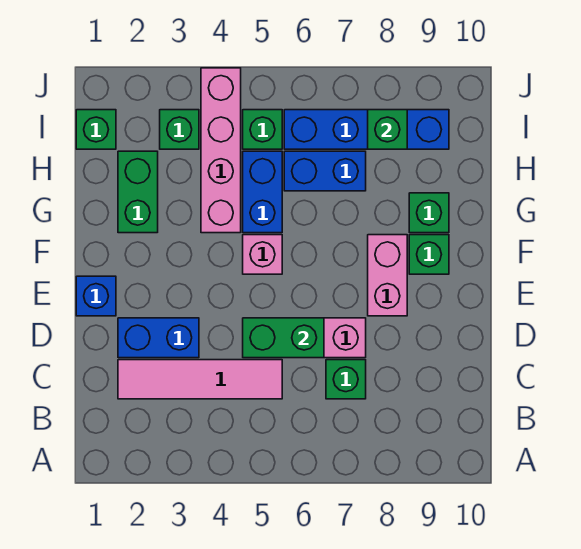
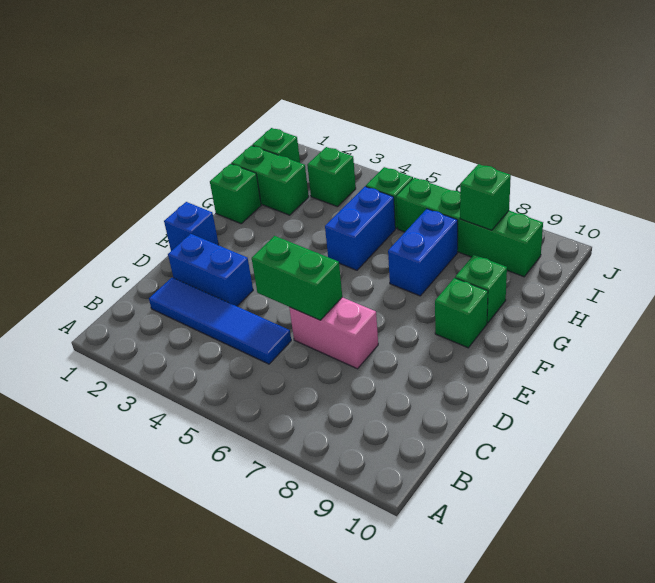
pink tile C2:C5 level 1 -> blue tile C2:C5 level 1
green brick C7 level 1 -> green brick G1 level 1
pink brick E8:F8 level 1 -> none
pink brick F5 level 1 -> none
green brick G2:H2 level 1 -> green brick H1:H2 level 1
pink brick G4:J4 level 1 -> none
blue brick H6:H7 level 1 -> blue brick G7:H7 level 1
blue brick I6:I9 level 1 -> green brick I6:I9 level 1

